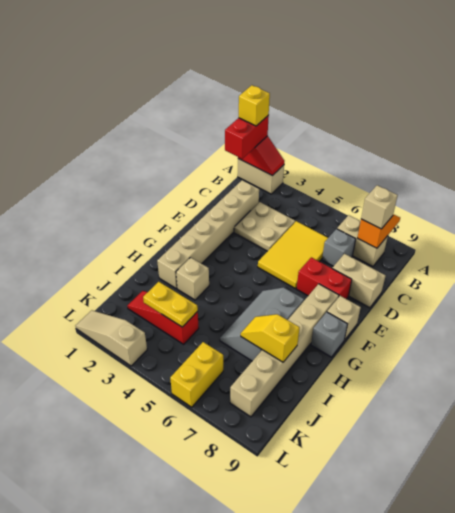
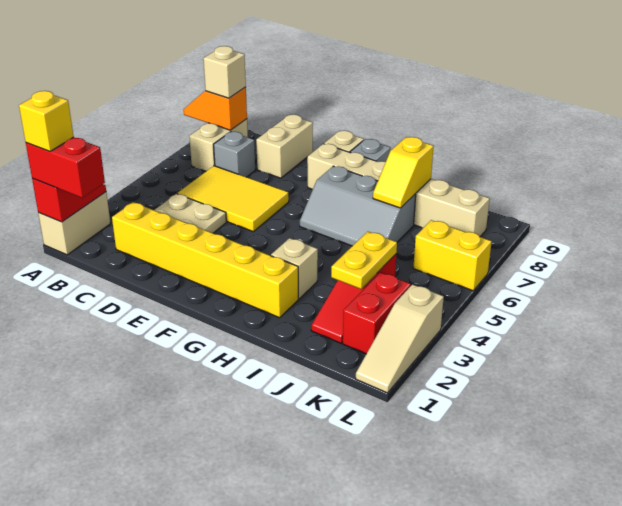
tan brick C2:H2 level 1 -> yellow brick C2:H2 level 1
red brick E7:E8 level 1 -> red brick K2:K3 level 1

